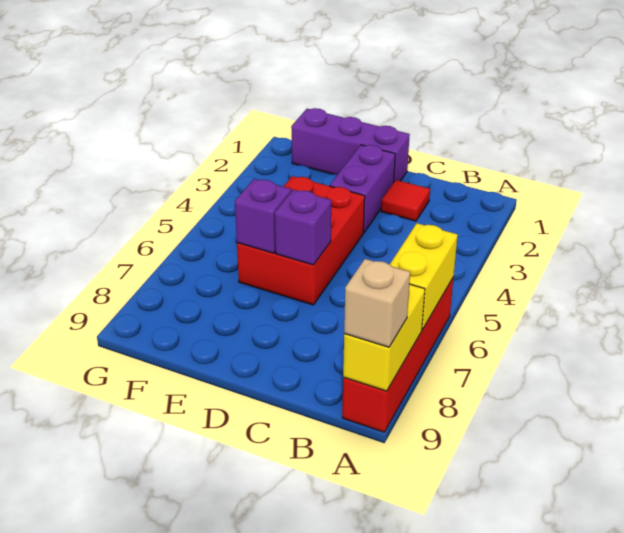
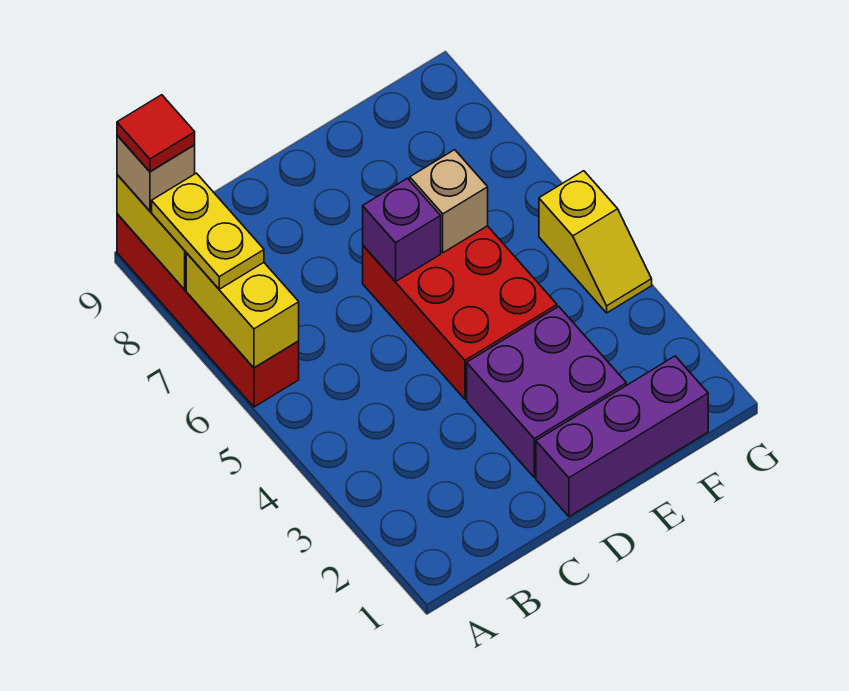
none -> yellow plate A7:A8 level 3
red tile C2 level 1 -> red tile A9 level 4
purple brick D2:D3 level 1 -> purple brick D2:E3 level 1
purple brick E6 level 2 -> tan brick E6 level 2
none -> yellow slope G4:G5 level 1 top 5

